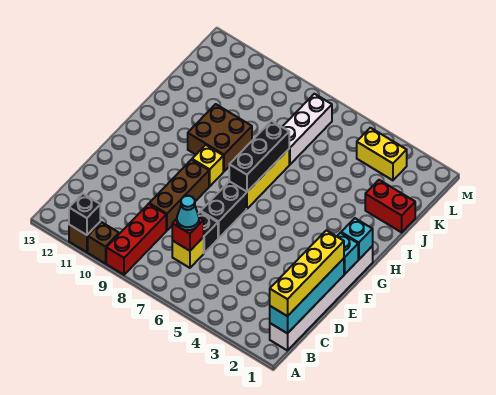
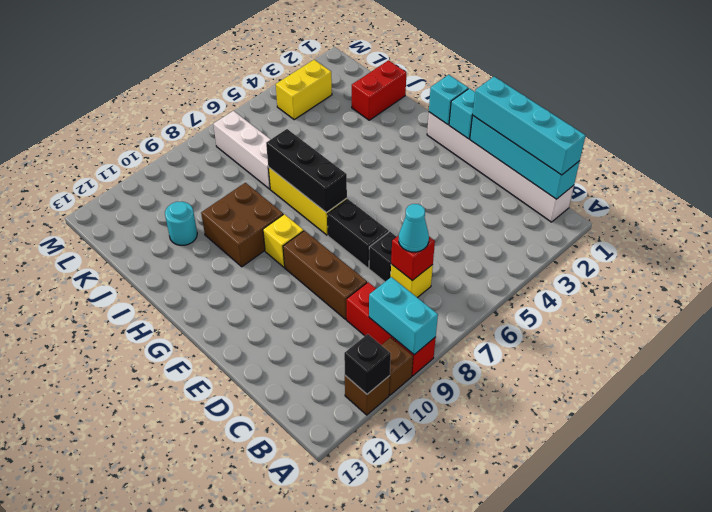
none -> cyan brick A9:B9 level 2
yellow brick B1:E1 level 3 -> cyan brick B1:E1 level 3
none -> cyan round brick J11 level 1

